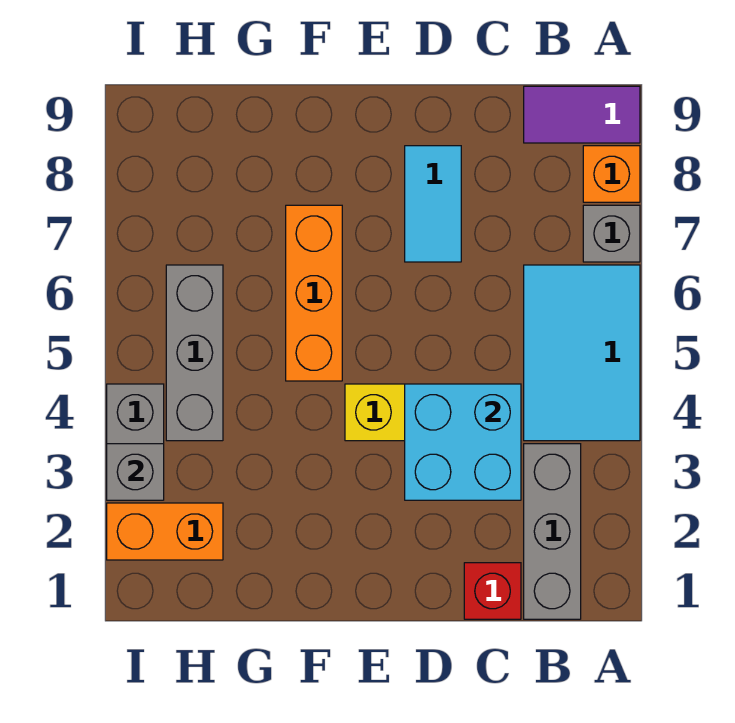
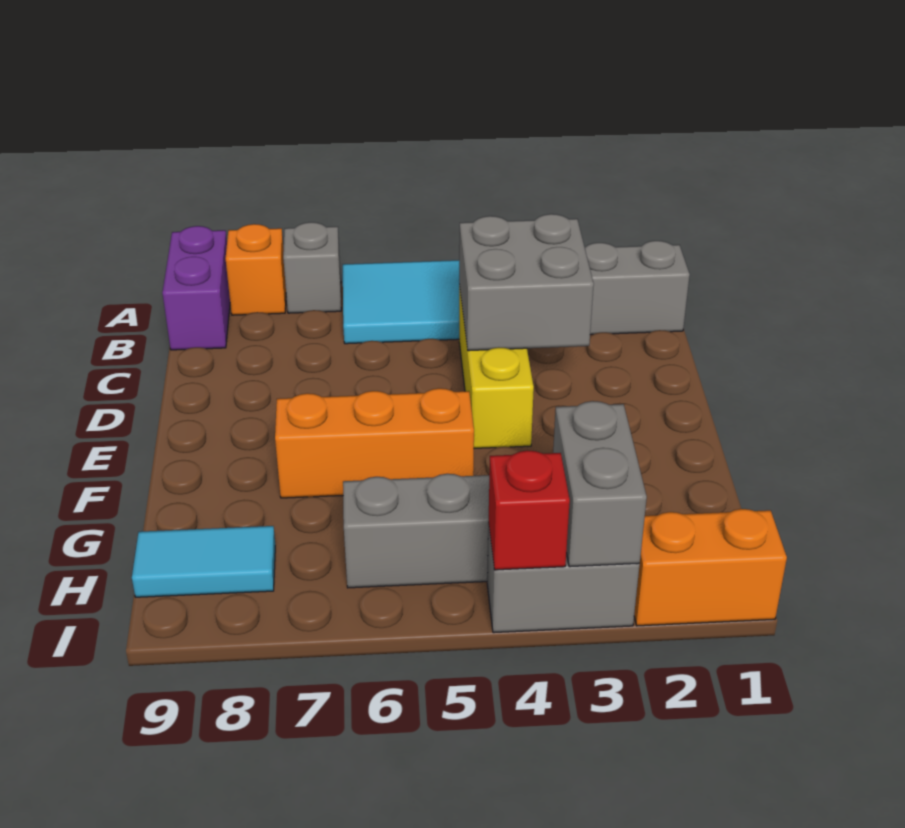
purple tile A9:B9 level 1 -> purple brick A9:B9 level 1
red brick C1 level 1 -> red brick I4 level 2
cyan brick C3:D4 level 2 -> grey brick C3:D4 level 2
cyan tile D7:D8 level 1 -> cyan tile H8:H9 level 1
orange brick H2:I2 level 1 -> orange brick I1:I2 level 1
grey brick I3 level 2 -> grey brick H3:I3 level 2

